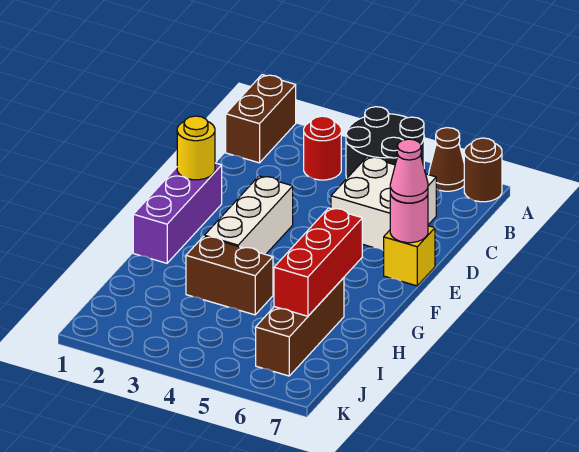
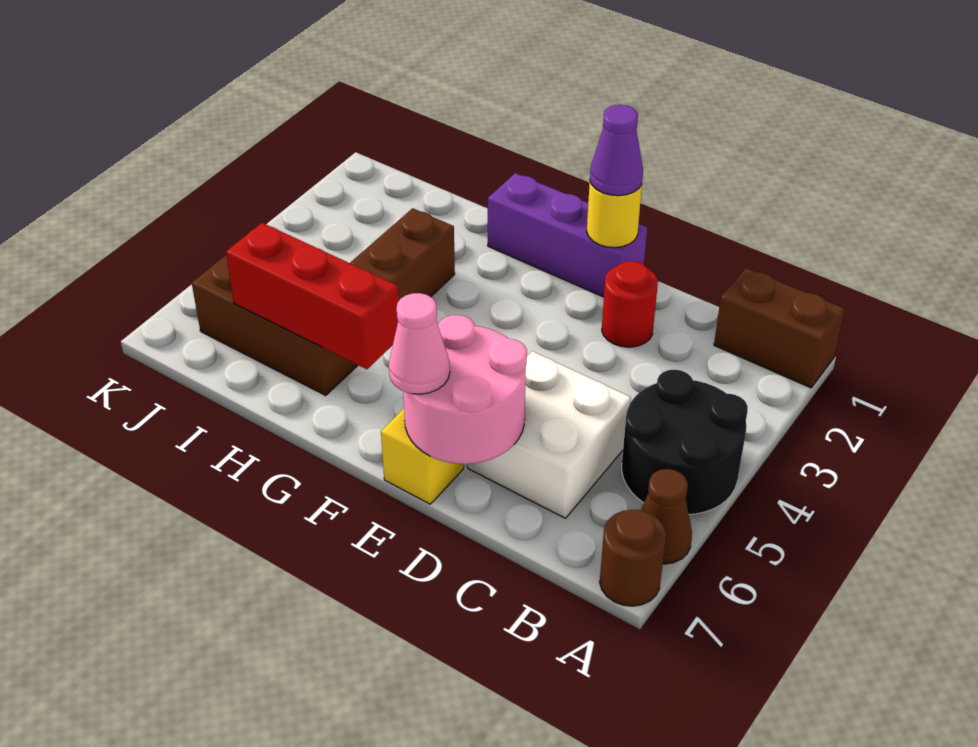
red round brick B3 level 1 -> red round brick D2 level 1
none -> purple cone E1 level 3
white brick E3:G3 level 1 -> none
pink round brick E7 level 2 -> pink round brick D6:E7 level 2

